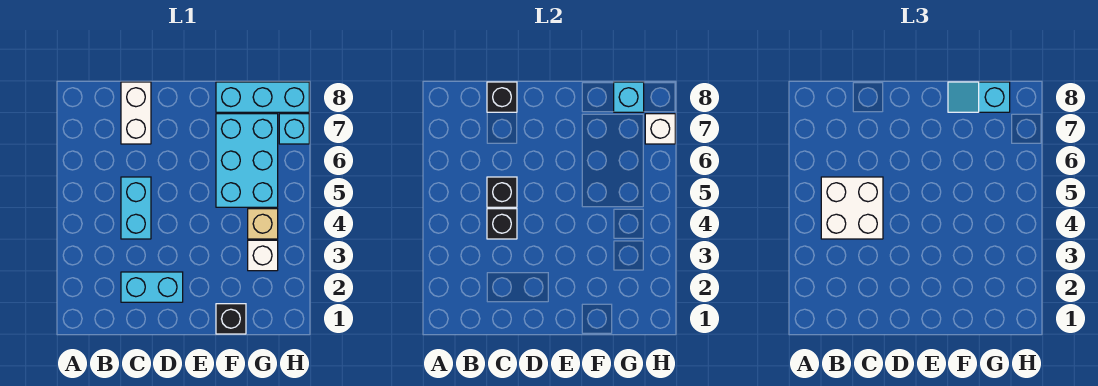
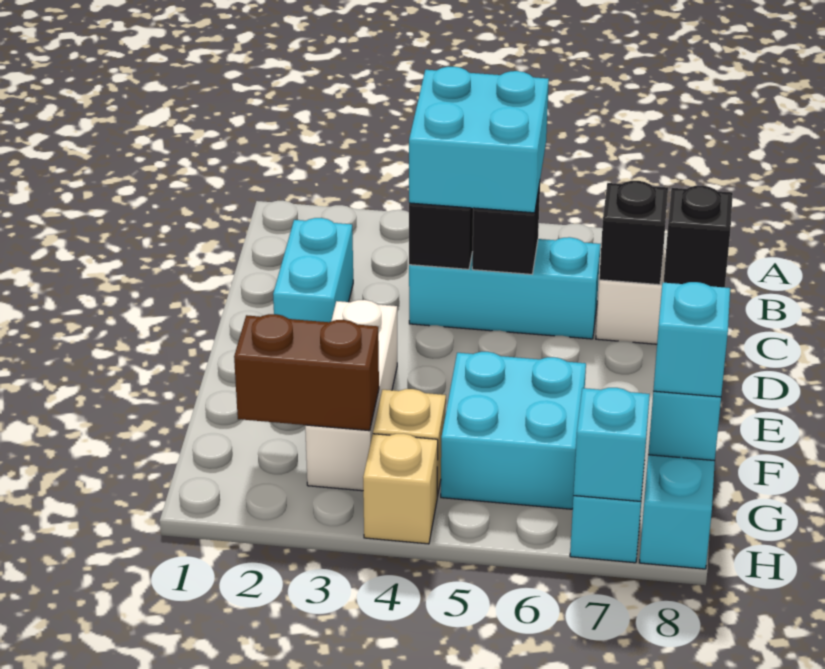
white brick B4:C5 level 3 -> cyan brick B4:C5 level 3
cyan brick C4:C5 level 1 -> cyan brick C4:C6 level 1
black brick F1 level 1 -> black brick C7 level 2
cyan brick F5:G7 level 1 -> cyan brick F5:G6 level 1
none -> brown brick G2:G3 level 2
white brick G3 level 1 -> white brick E3:G3 level 1
none -> tan brick H4 level 1
white brick H7 level 2 -> cyan brick H7 level 2

